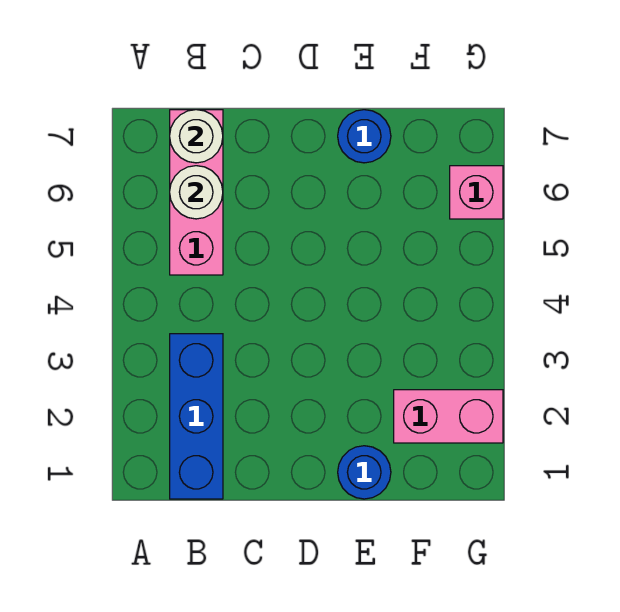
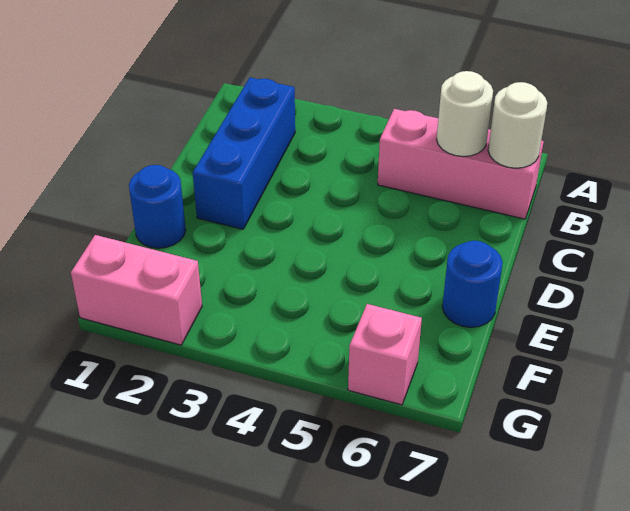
blue brick B1:B3 level 1 -> blue brick B2:D2 level 1
pink brick F2:G2 level 1 -> pink brick G1:G2 level 1

